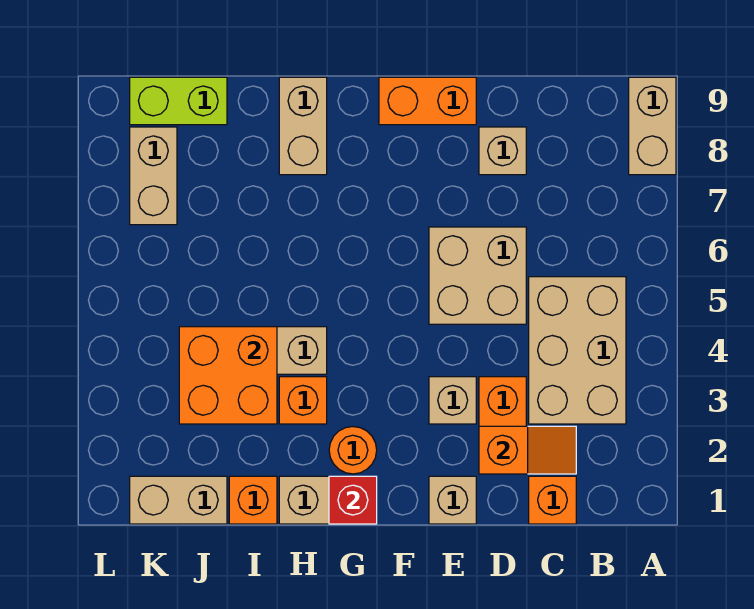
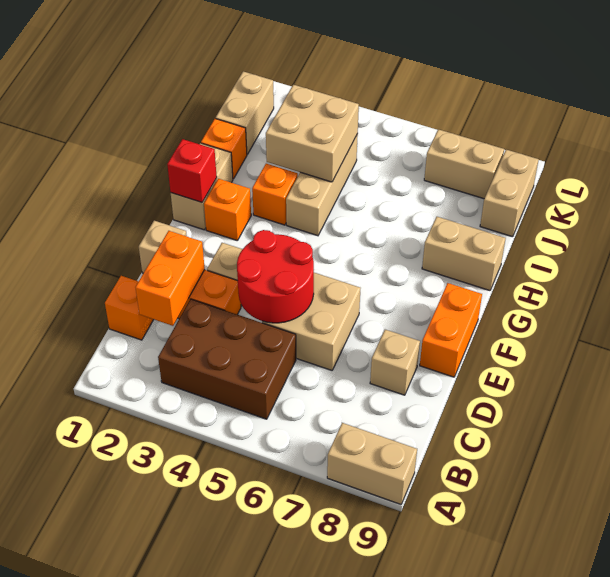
tan brick B3:C5 level 1 -> brown brick B3:C5 level 1
orange slope C2:D2 level 2 top D -> orange brick C2:D2 level 2
none -> red round brick D4:E5 level 2
orange round brick G2 level 1 -> orange brick G2 level 1
orange brick I3:J4 level 2 -> tan brick I3:J4 level 2
lime brick J9:K9 level 1 -> tan brick J9:K9 level 1

